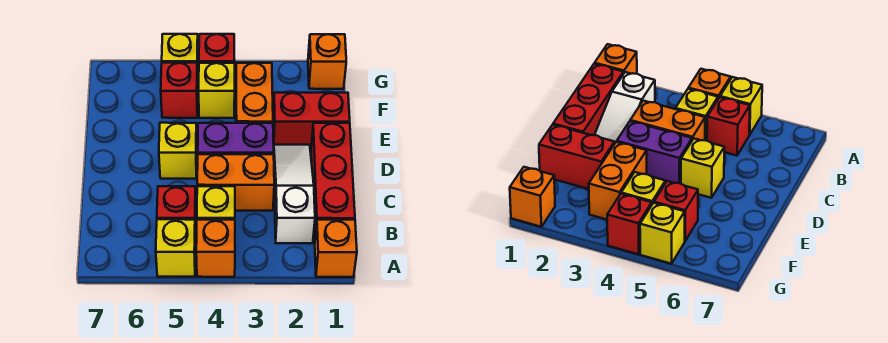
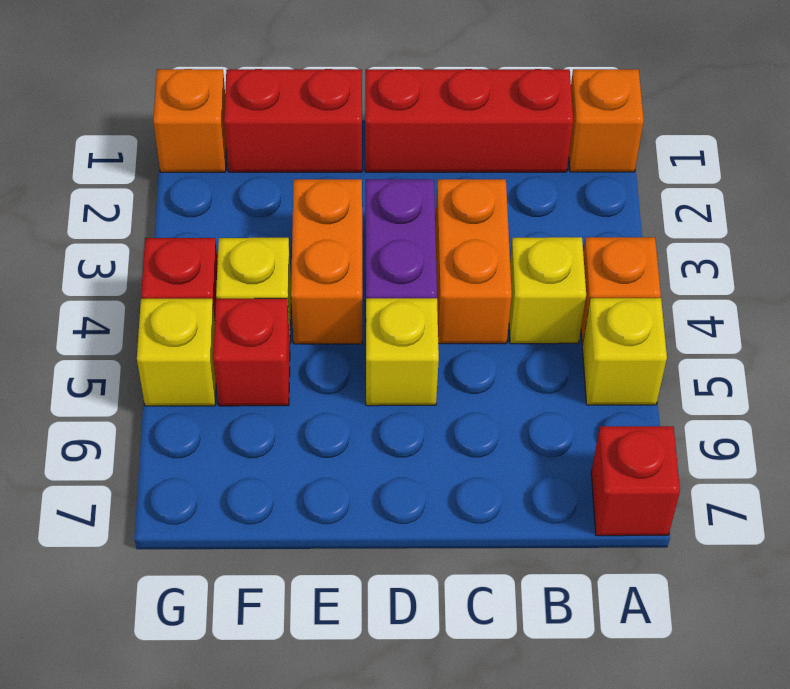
white slope B2:D2 level 1 top B -> none
red brick B5 level 1 -> red brick A7 level 1
red brick E1:E2 level 1 -> red brick E1:F1 level 1
orange brick E3:F3 level 1 -> orange brick E3:E4 level 1

